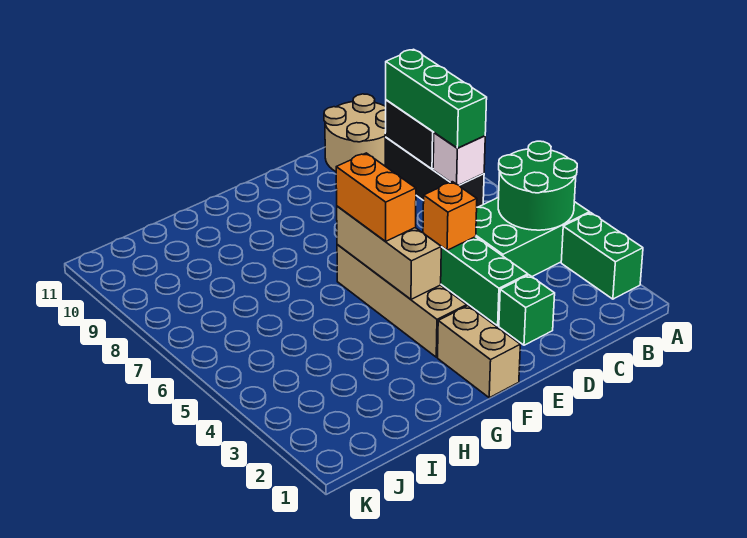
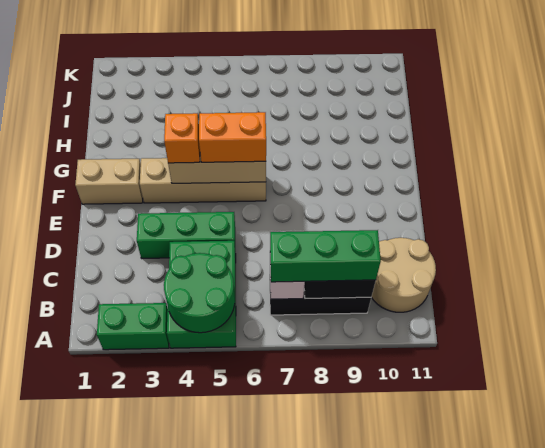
green brick D2 level 1 -> none
orange brick D5 level 2 -> orange brick F4 level 3

